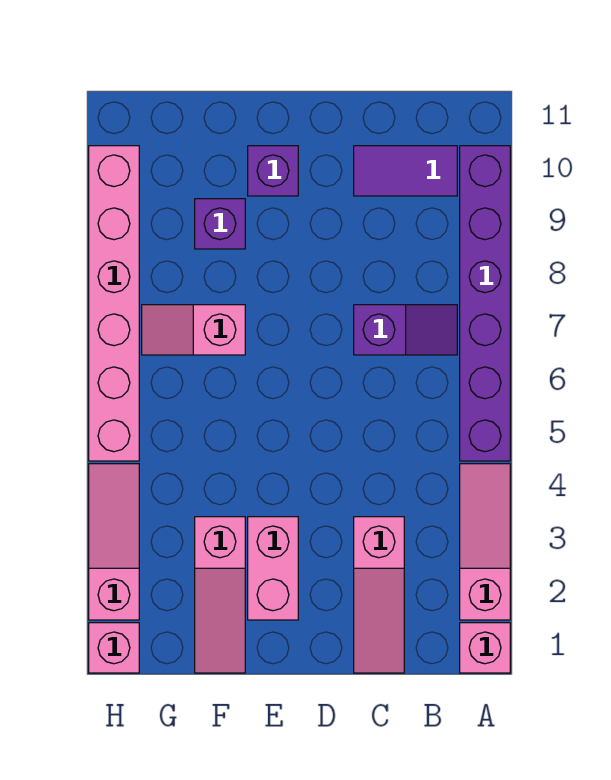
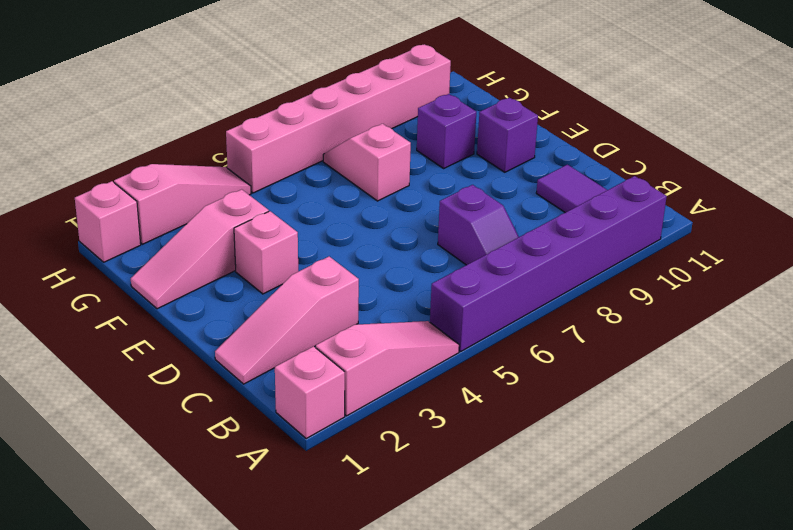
pink brick E2:E3 level 1 -> pink brick E3 level 1

